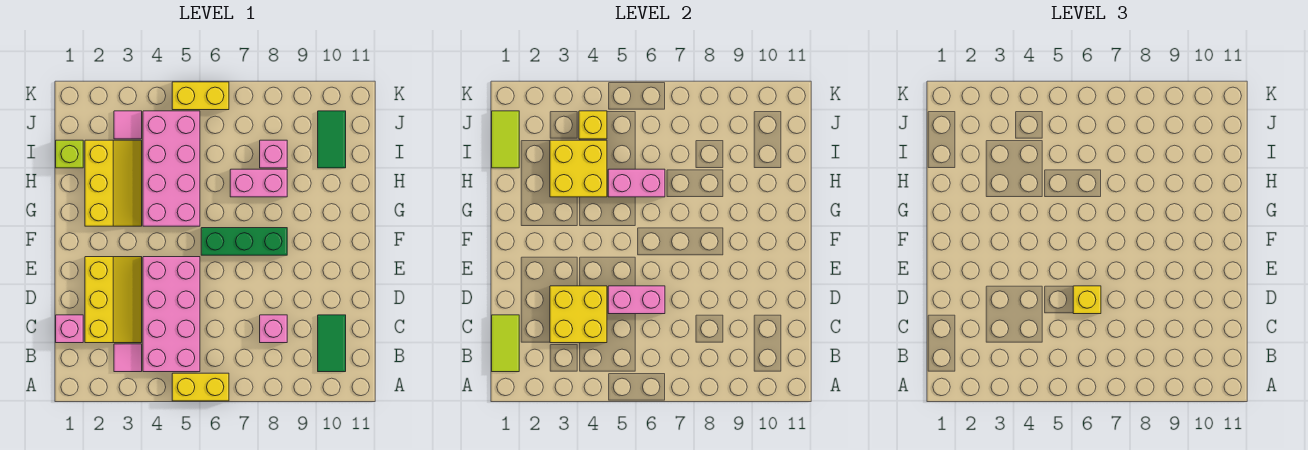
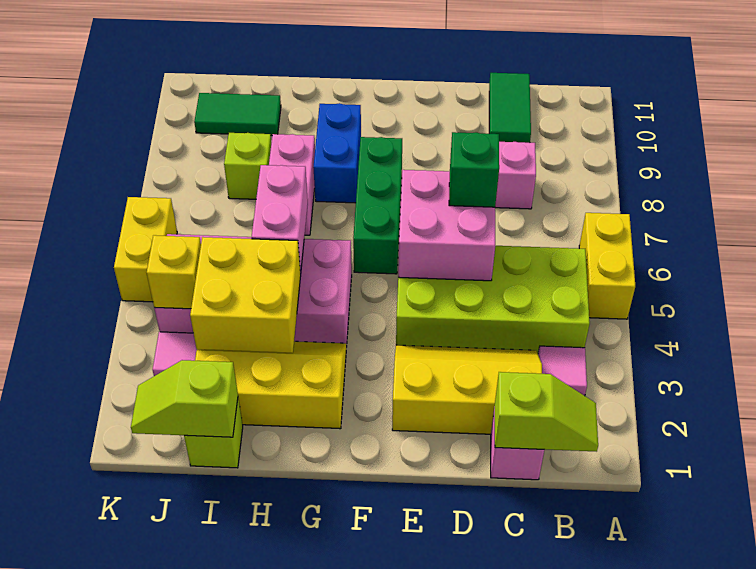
lime tile B1:C1 level 2 -> lime slope B1:C1 level 2 top C
pink brick B4:E5 level 1 -> lime brick B4:E5 level 1
green tile B10:C10 level 1 -> green tile C10:C11 level 1
yellow brick C3:D4 level 2 -> none
pink brick D5:D6 level 2 -> pink brick D5:E6 level 2
yellow brick D6 level 3 -> green brick D6 level 3
none -> blue brick G8:G9 level 1
lime tile I1:J1 level 2 -> lime slope I1:J1 level 2 top I
pink brick I8 level 1 -> lime brick I8 level 1

